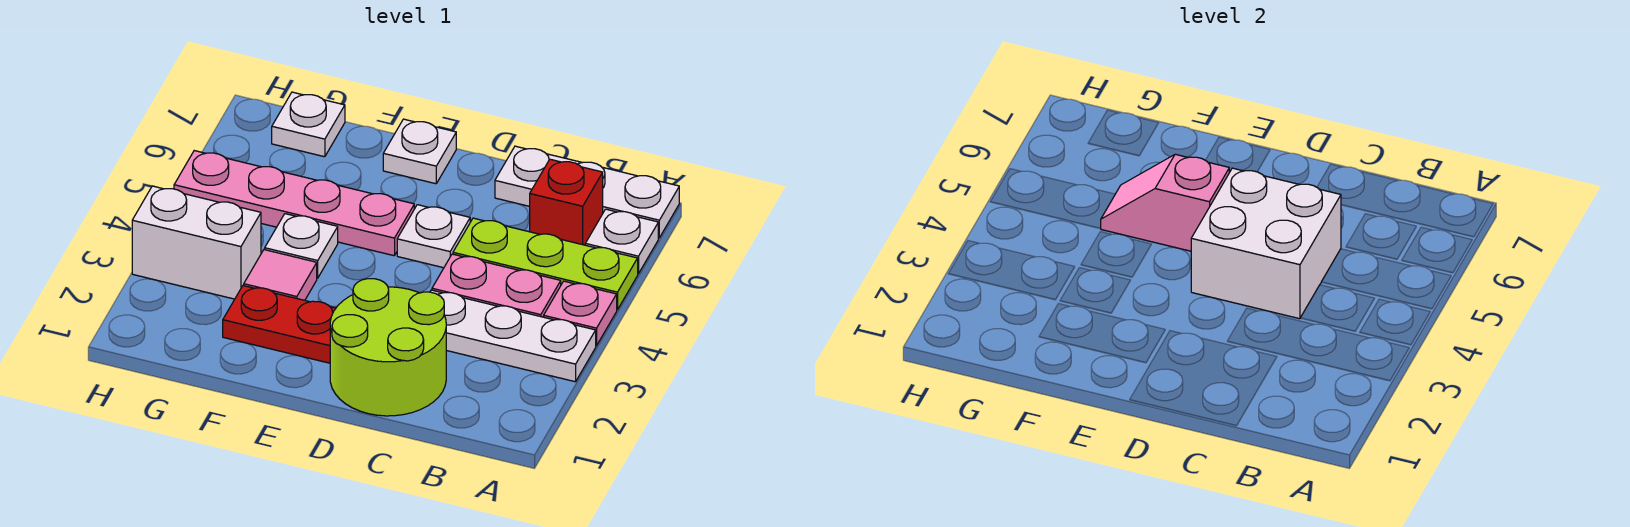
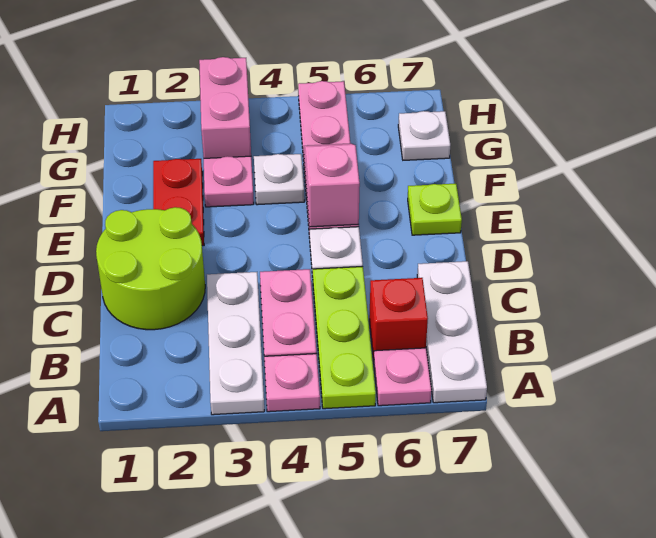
white plate A6 level 1 -> pink plate A6 level 1
white brick C4:D5 level 2 -> none
white plate E7 level 1 -> lime plate E7 level 1
pink tile F3 level 1 -> pink plate F3 level 1
white brick G3:H3 level 1 -> pink brick G3:H3 level 1

